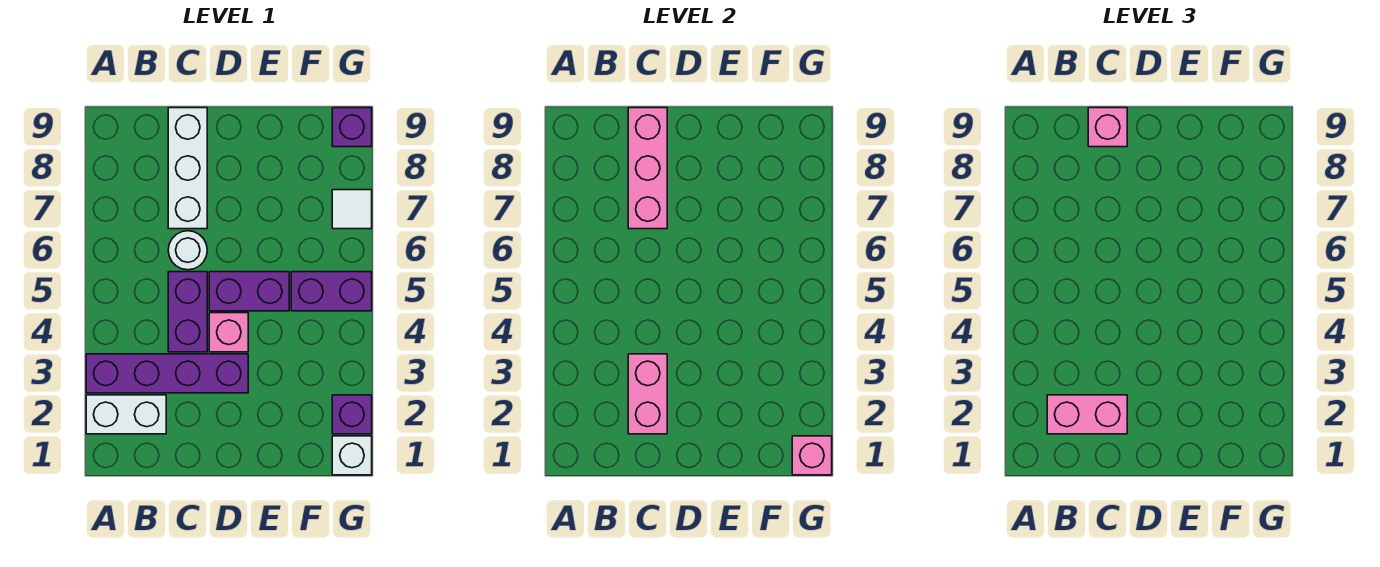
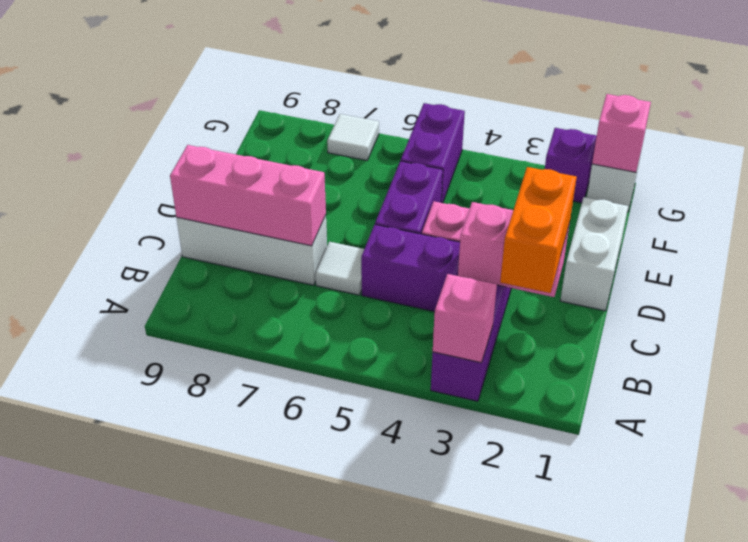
white brick A2:B2 level 1 -> white brick D1:E1 level 1
pink brick B2:C2 level 3 -> orange brick B2:C2 level 3
white round brick C6 level 1 -> white tile C6 level 1
pink brick C9 level 3 -> pink brick A3 level 2
purple brick G9 level 1 -> none

